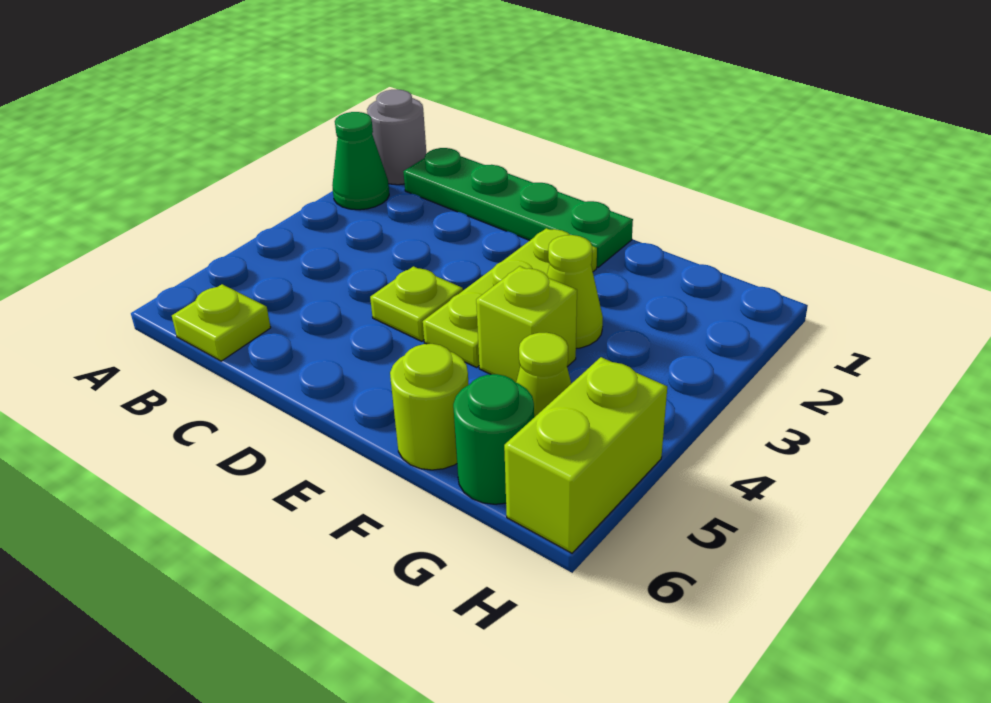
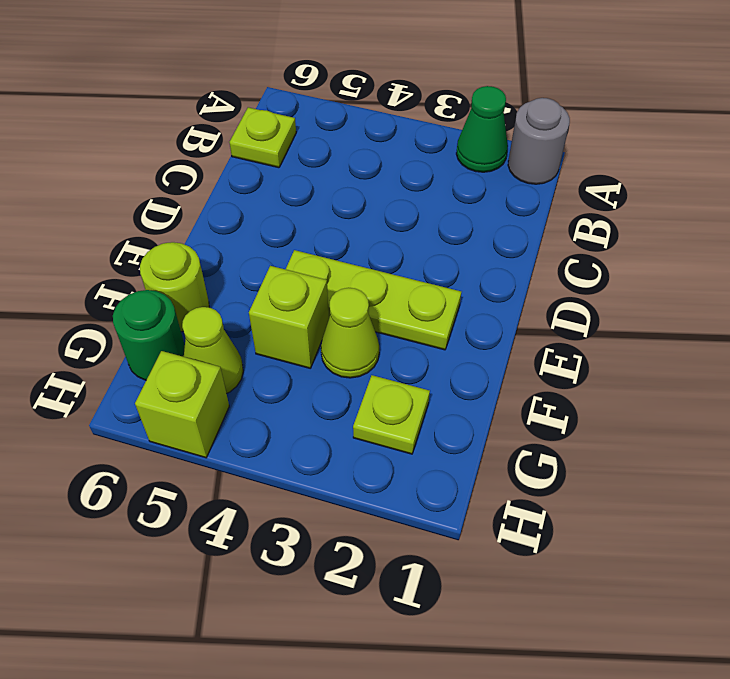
green plate B1:E1 level 1 -> none
lime plate D4 level 1 -> lime plate G2 level 1
lime brick H5:H6 level 1 -> lime brick H5 level 1

